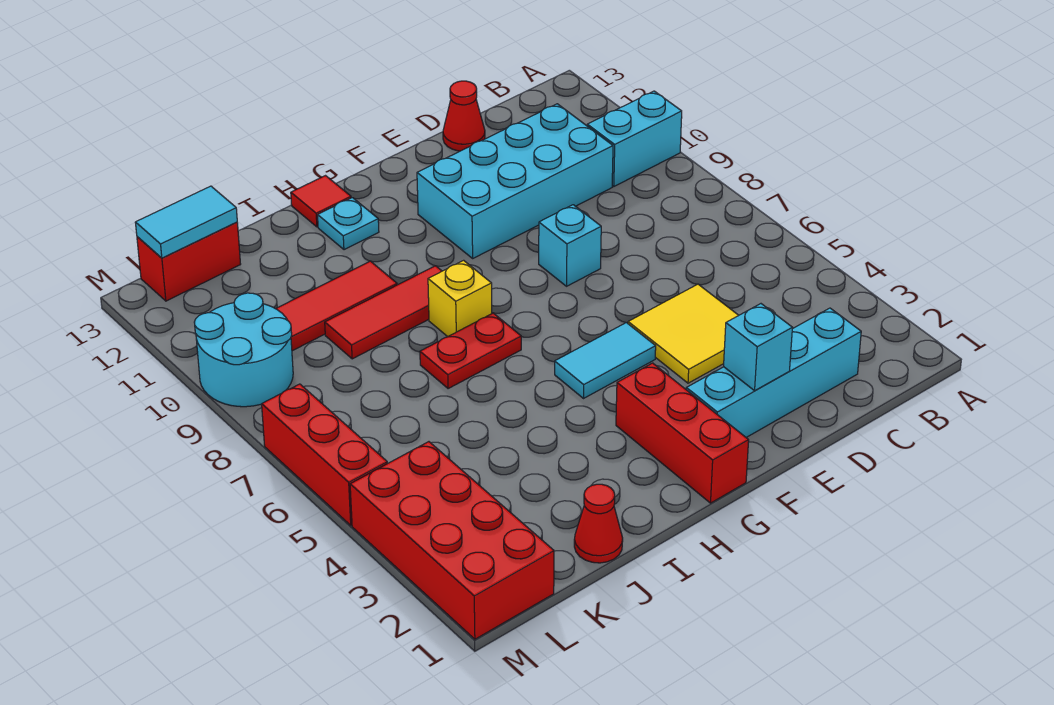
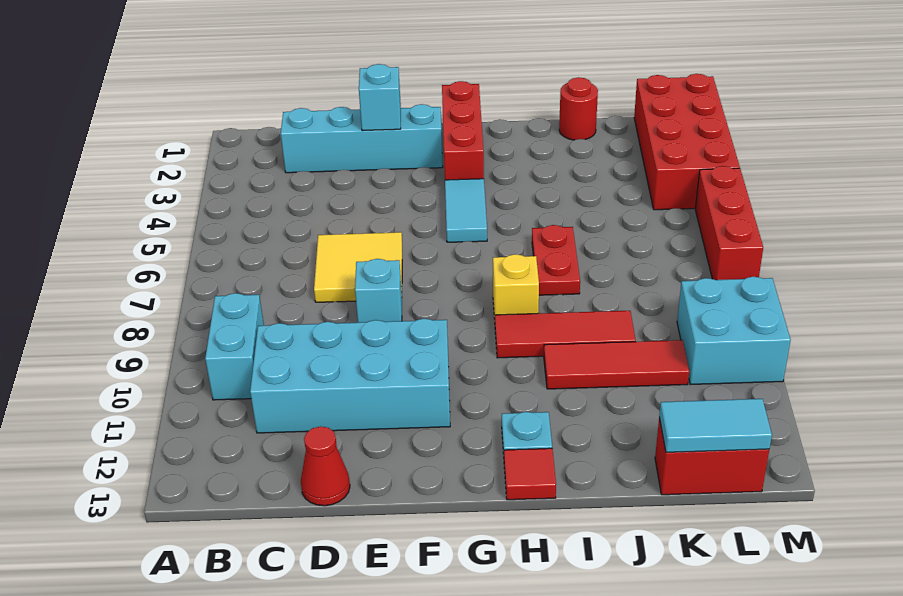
cyan brick A10:B10 level 1 -> cyan brick B9:B10 level 1
yellow tile D4:E5 level 1 -> yellow tile D6:E7 level 1
cyan tile F5:G5 level 1 -> cyan tile G4:G5 level 1
red plate H7:I7 level 1 -> red plate I6:I7 level 1
red cone J1 level 1 -> red round brick J1 level 1
cyan round brick L9:M10 level 1 -> cyan brick L9:M10 level 1

